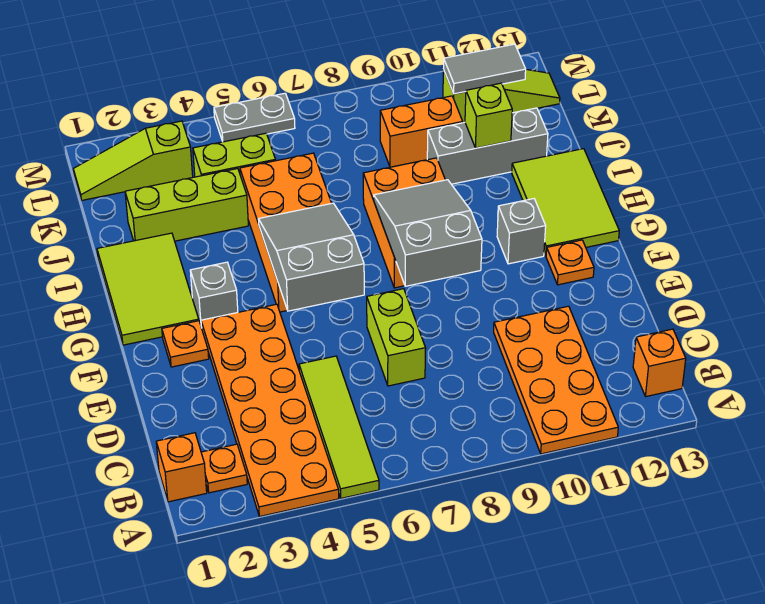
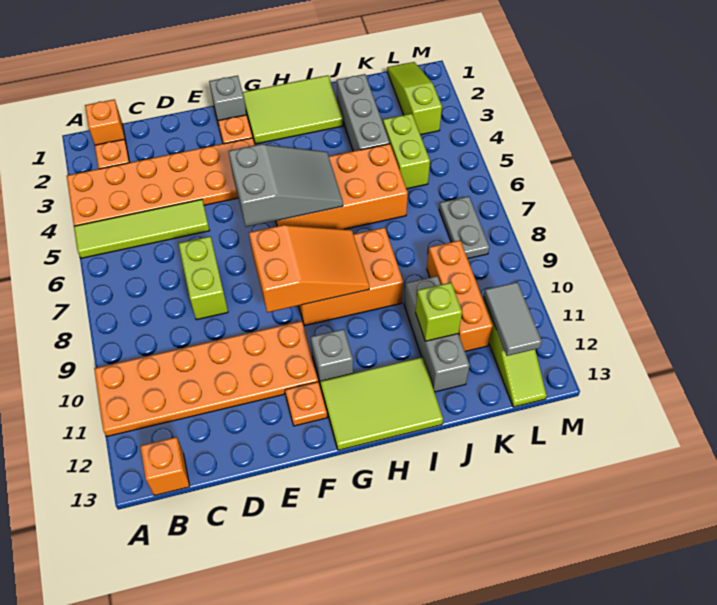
orange plate A10:D11 level 1 -> orange plate A10:F11 level 1
lime brick D7:E7 level 1 -> lime brick D7:D8 level 1
grey slope F8:H9 level 2 top F -> orange slope F8:H9 level 2 top F
grey brick G3 level 1 -> grey brick F1 level 1
lime brick J2:J4 level 1 -> grey brick J2:J4 level 1
orange brick K9:K10 level 1 -> orange brick K9:K11 level 1
grey plate M5:M6 level 1 -> grey plate L7:L8 level 1

